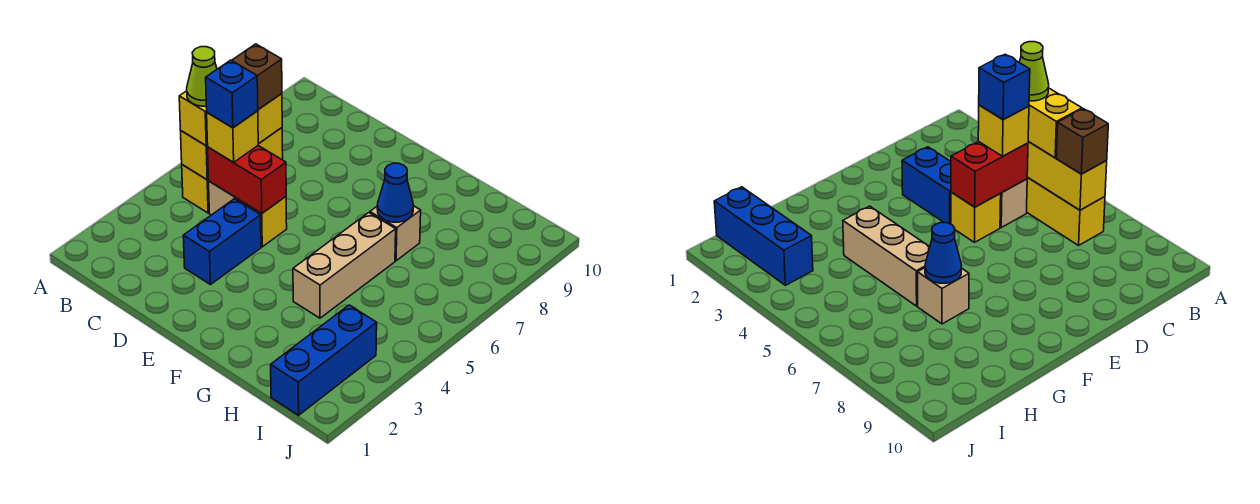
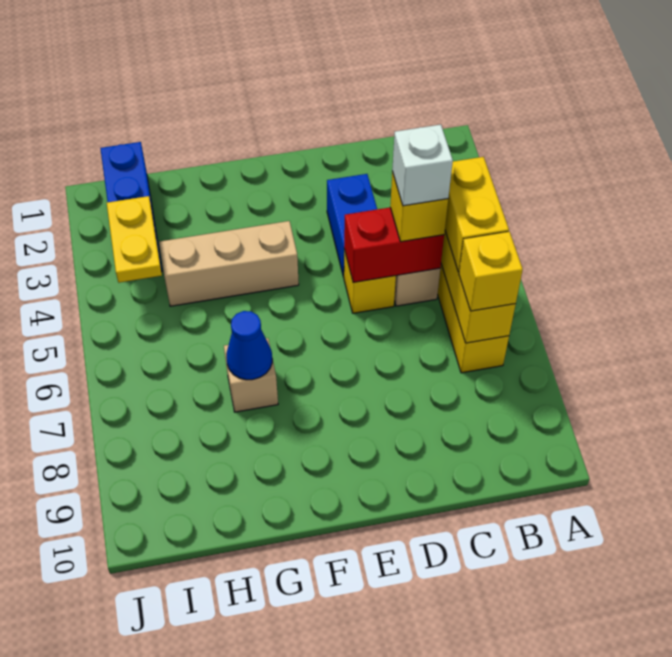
lime cone B5 level 4 -> none
brown brick B7 level 3 -> yellow brick B7 level 3
blue brick C5 level 4 -> white brick C5 level 4
tan brick G4:G6 level 1 -> tan brick F4:H4 level 1
none -> yellow plate I3:I4 level 2

